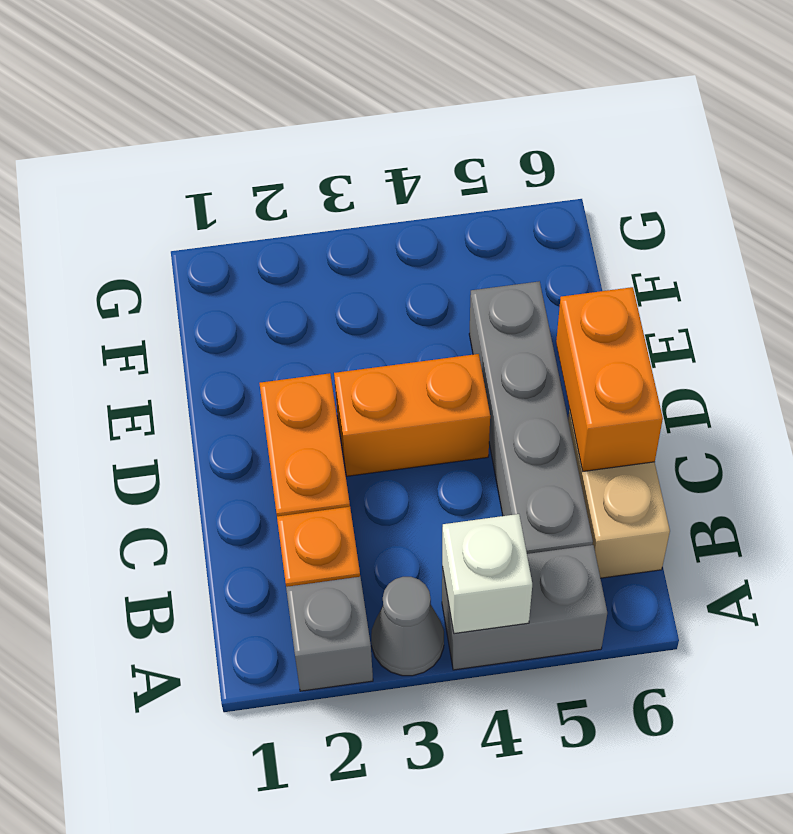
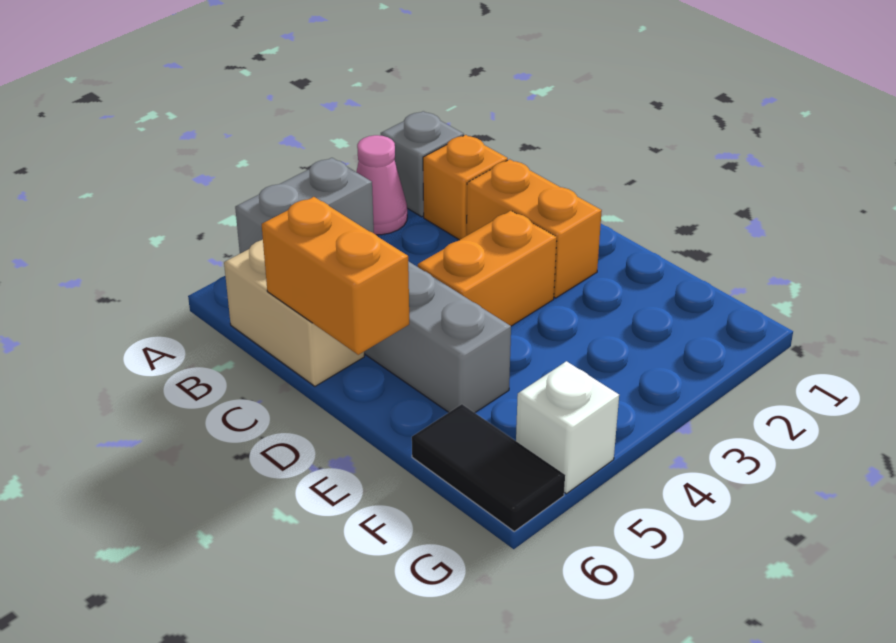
grey cone A3 level 1 -> pink cone A3 level 1
white brick A4 level 2 -> white brick G5 level 1
none -> black tile F6:G6 level 1

